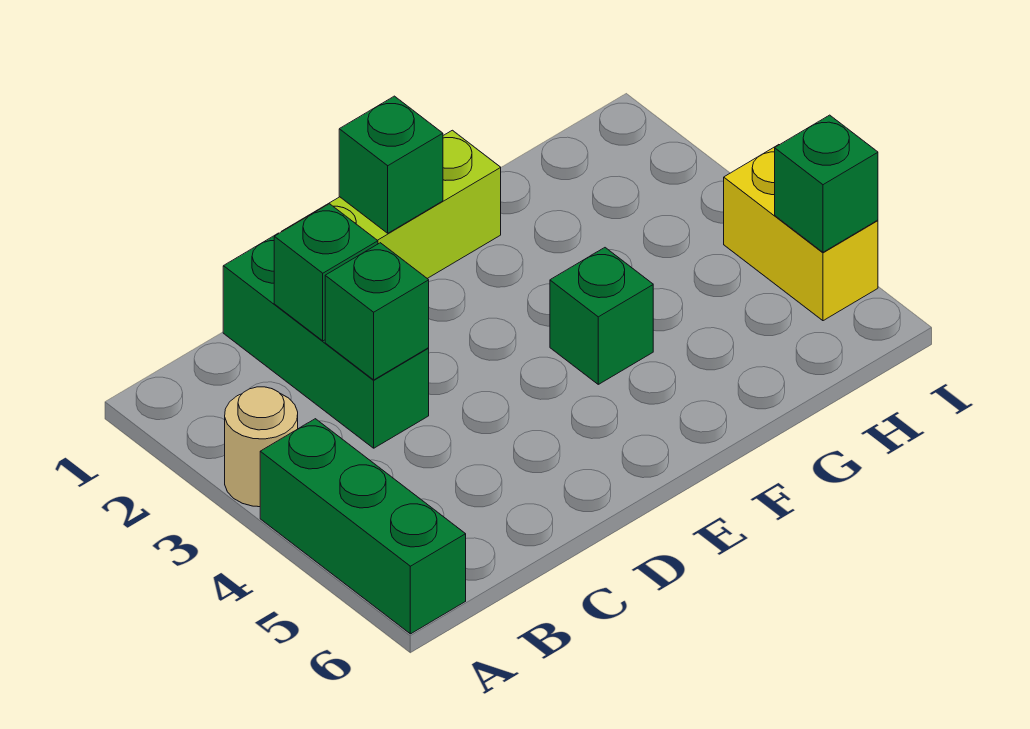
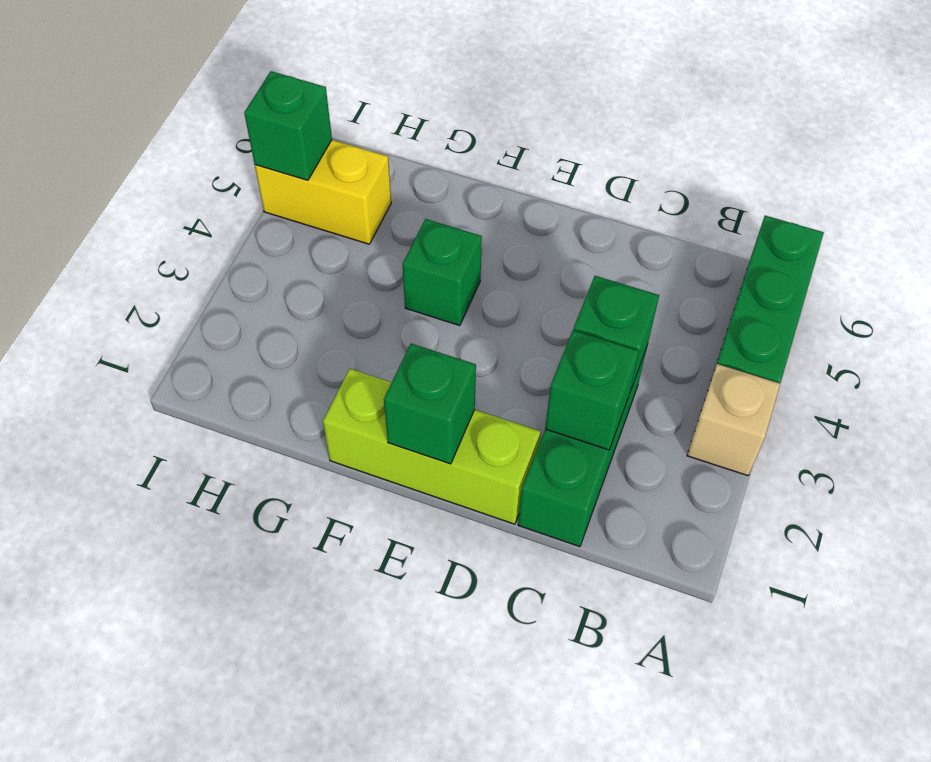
tan round brick A3 level 1 -> tan brick A3 level 1
yellow brick I4:I5 level 1 -> yellow brick H5:I5 level 1

